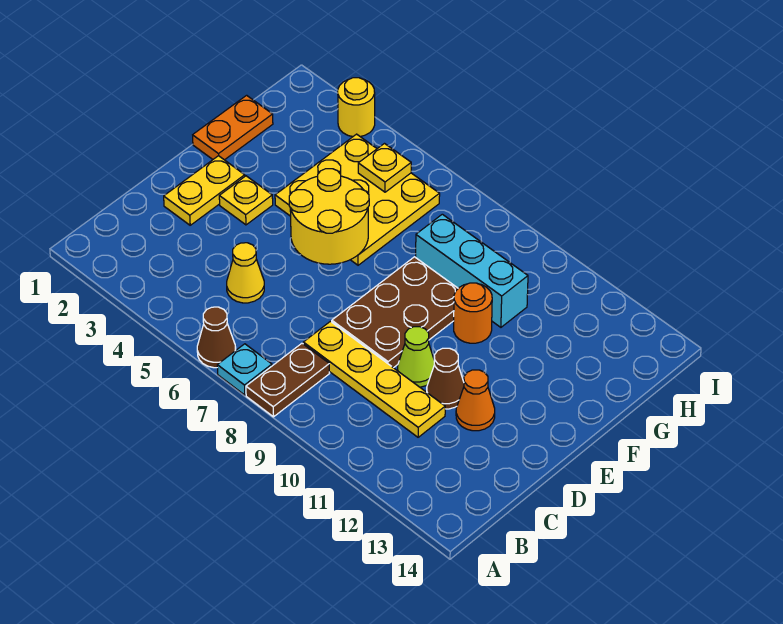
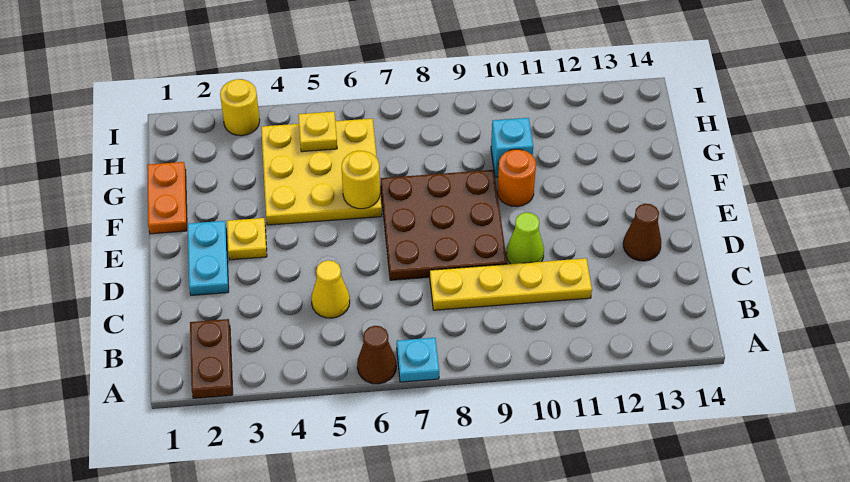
brown plate A8:B8 level 1 -> brown plate A2:B2 level 1
yellow plate D2:E2 level 1 -> cyan plate D2:E2 level 1
brown plate D8:F9 level 1 -> brown plate D7:F9 level 1
brown cone D11 level 1 -> brown cone D13 level 1
orange cone D12 level 1 -> none
yellow round brick E5:F6 level 2 -> yellow round brick F6 level 2
cyan brick G8:G10 level 1 -> cyan brick G10 level 1

